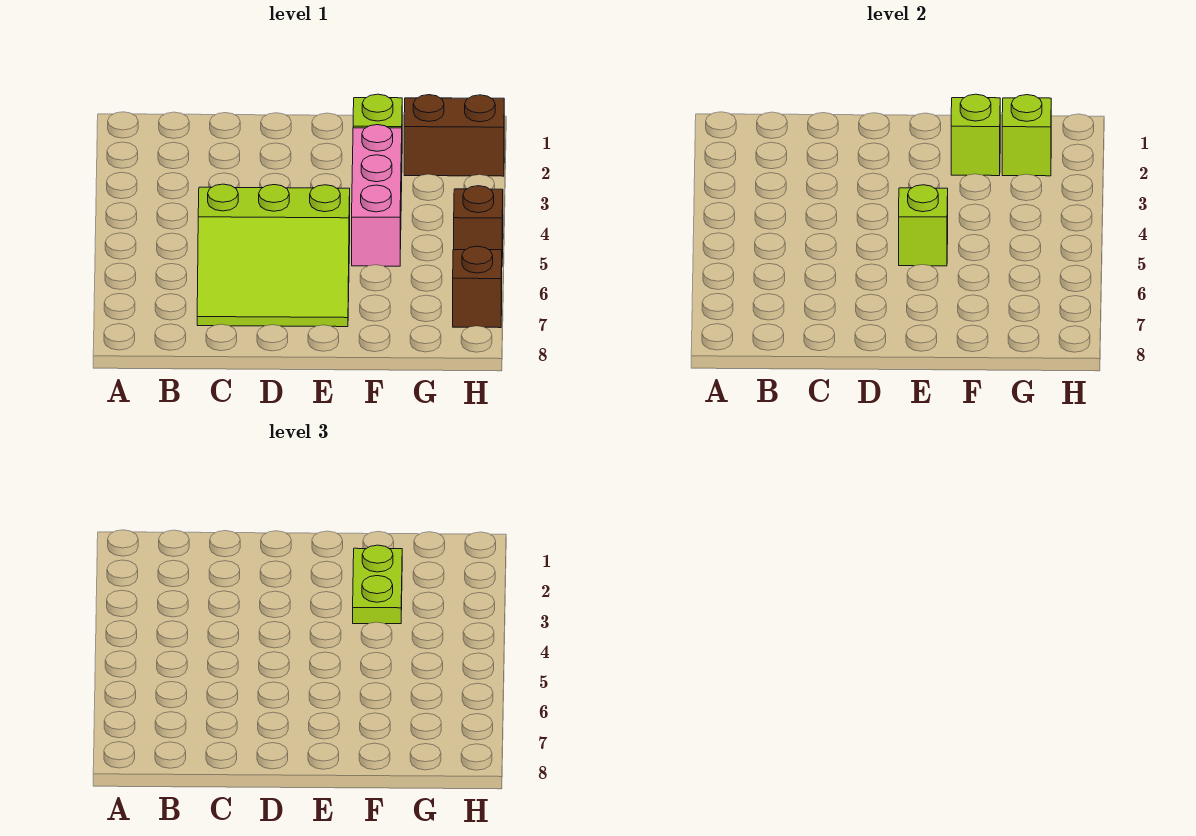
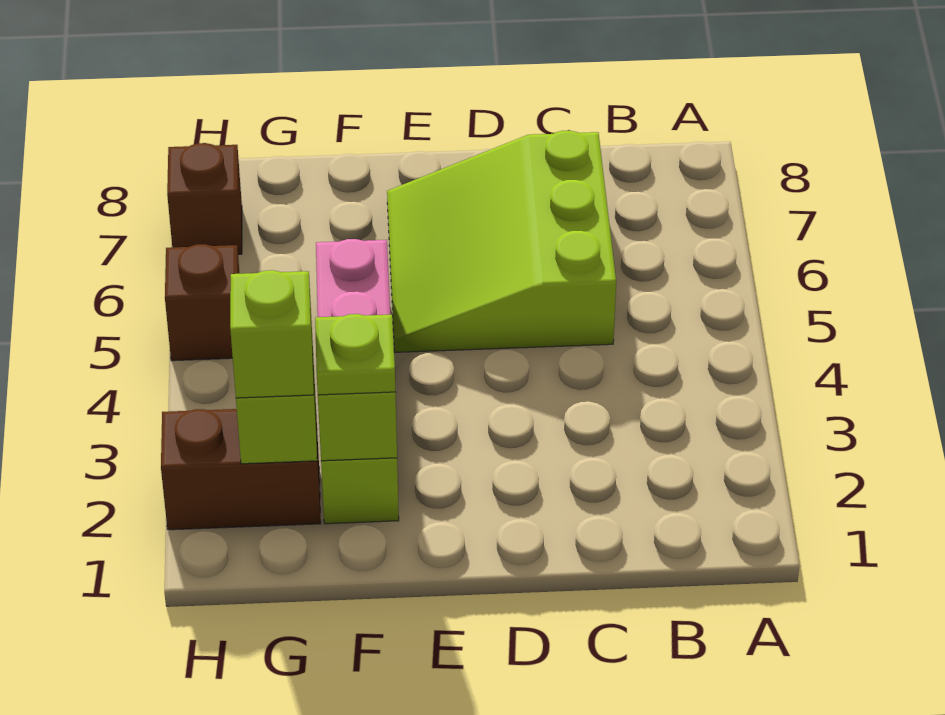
lime slope C5:E7 level 1 top 5 -> lime slope C5:E7 level 1 top C
lime brick E5 level 2 -> lime brick G2 level 3
lime plate F2:F3 level 3 -> lime plate F2 level 3

